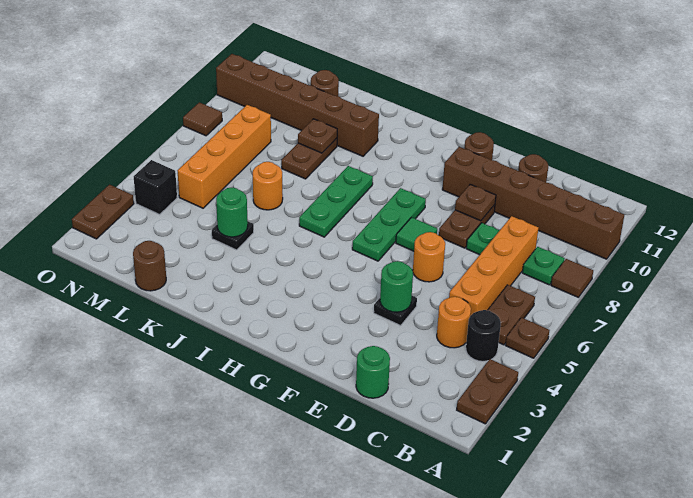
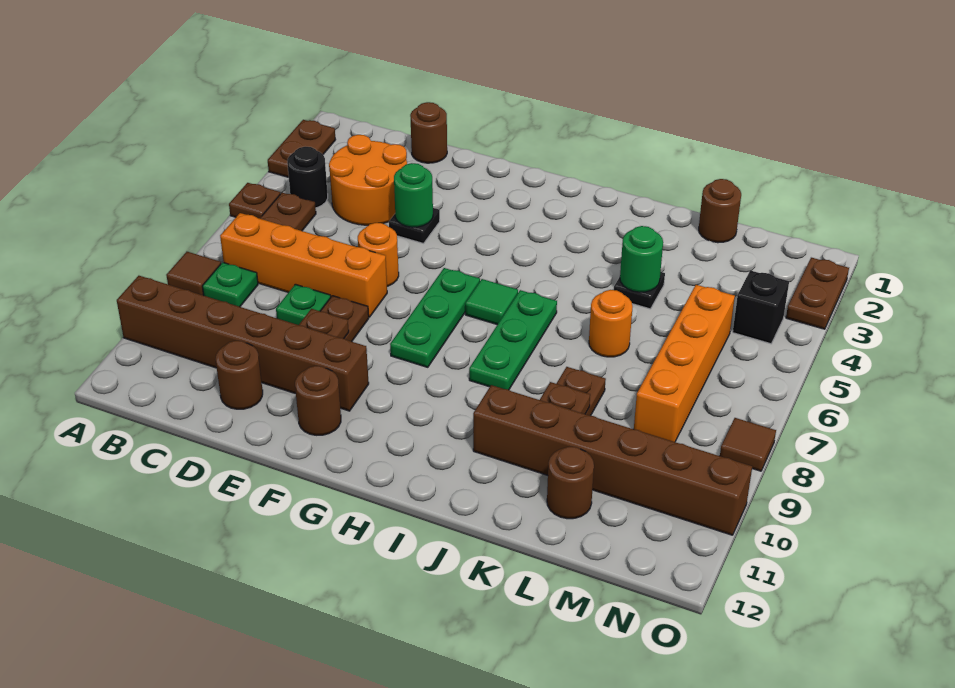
orange round brick C4 level 1 -> orange round brick C3:D4 level 1
orange brick C5:C8 level 1 -> orange brick B7:E7 level 1
green round brick D1 level 1 -> brown round brick D1 level 1
green tile F7 level 1 -> green tile H6 level 1

